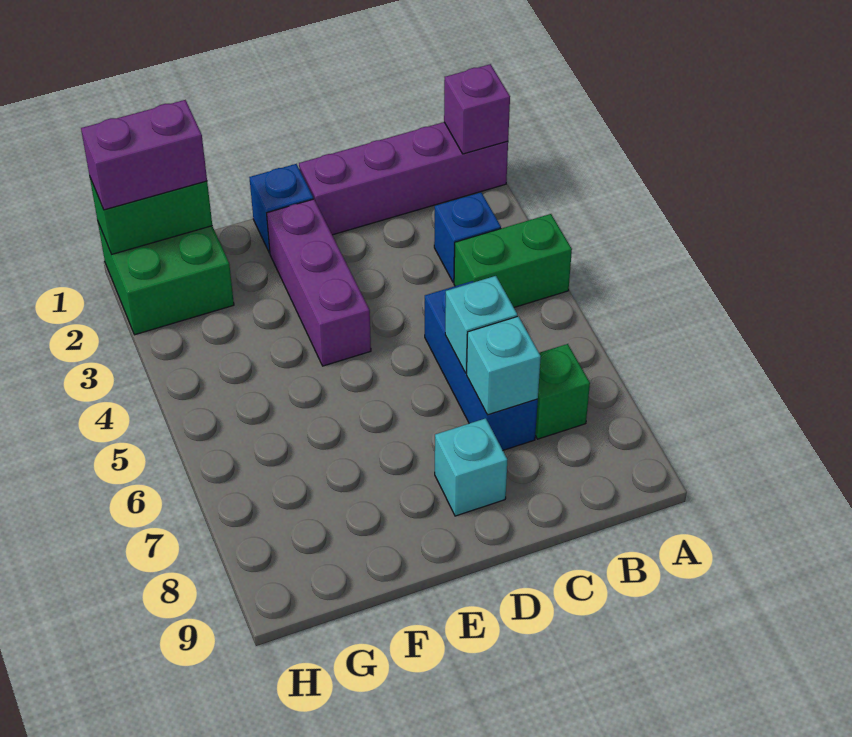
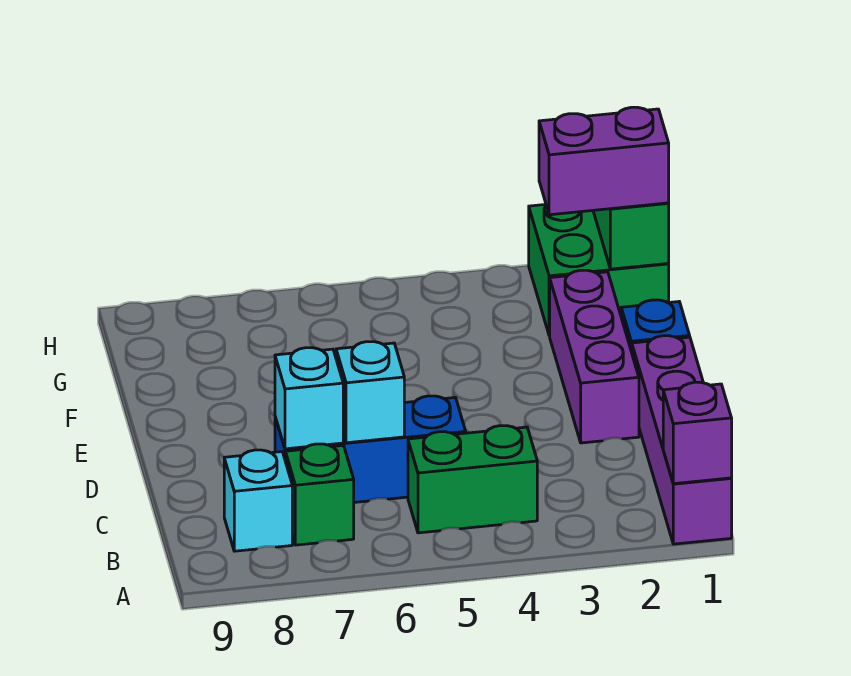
green brick A4:B4 level 1 -> green brick B4:B5 level 1
blue brick B3 level 1 -> none
cyan brick D8 level 1 -> cyan brick B8 level 1
purple brick E2:E4 level 1 -> purple brick D2:F2 level 1
purple brick G1:H1 level 3 -> purple brick G1:G2 level 3

